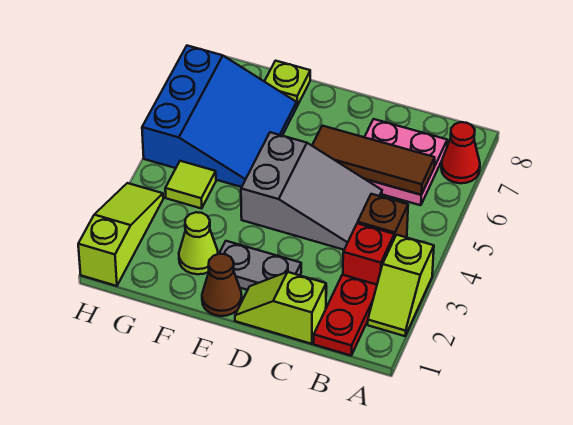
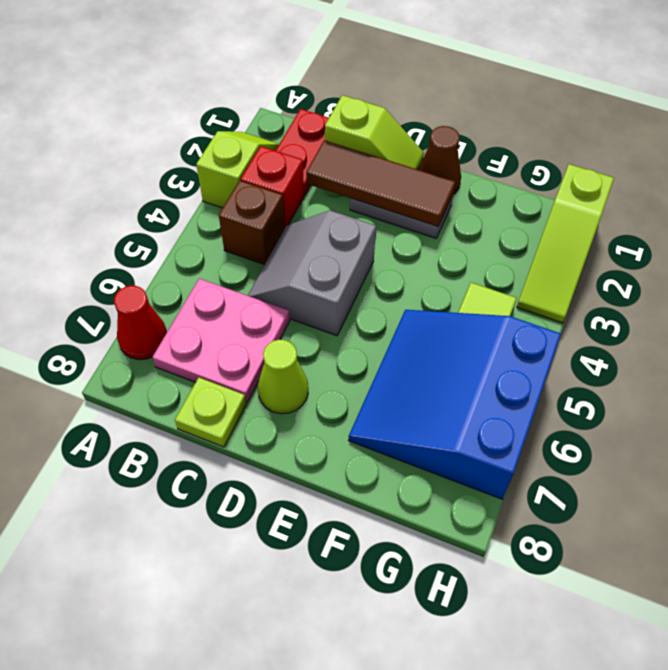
brown tile B6:D6 level 2 -> brown tile C2:E2 level 2
grey slope C4:E5 level 1 top E -> grey slope C4:D5 level 1 top D
lime cone F2 level 1 -> lime cone D7 level 1
lime plate F8 level 1 -> lime plate C8 level 1

